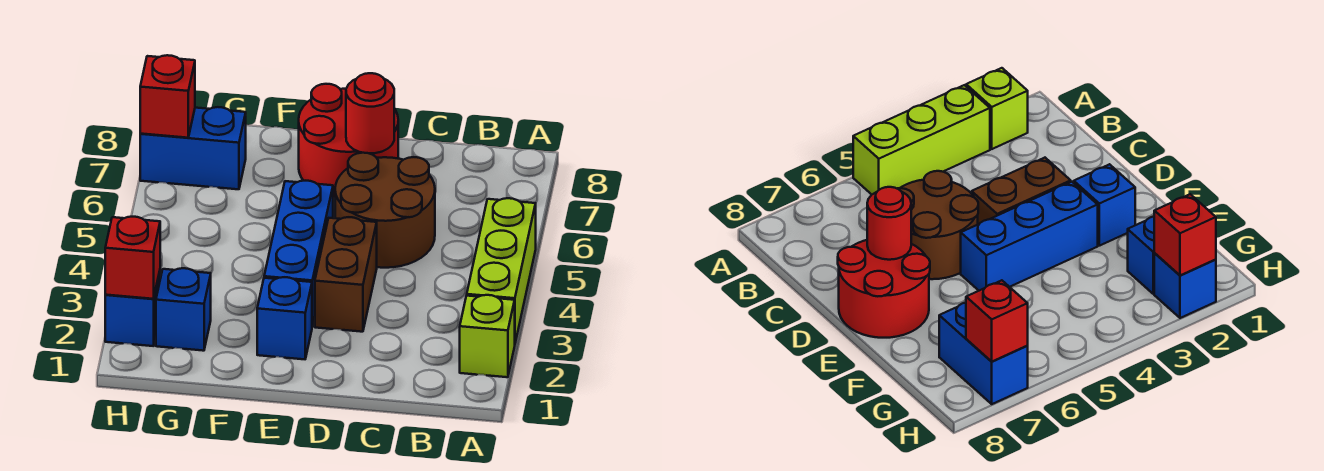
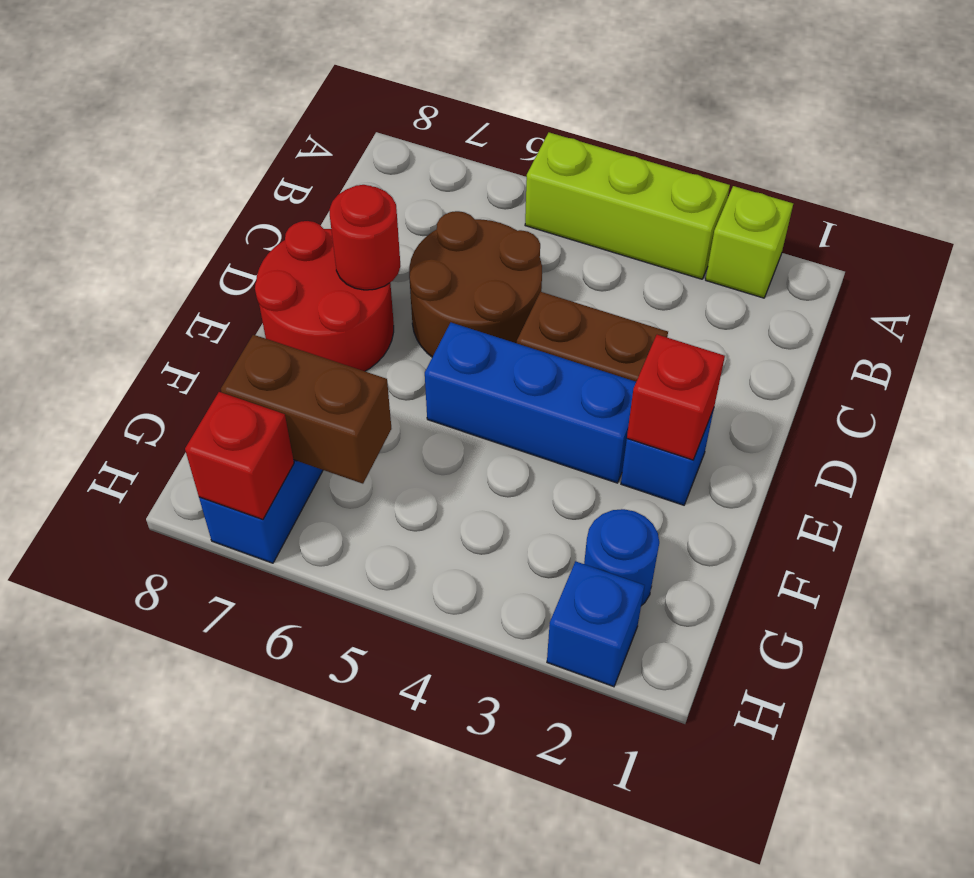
blue brick G2 level 1 -> blue round brick G2 level 1
none -> brown brick G6:G7 level 2
red brick H2 level 2 -> red brick E2 level 2

